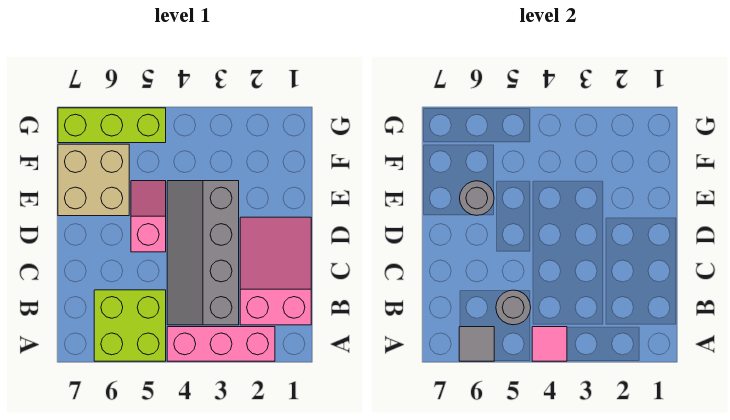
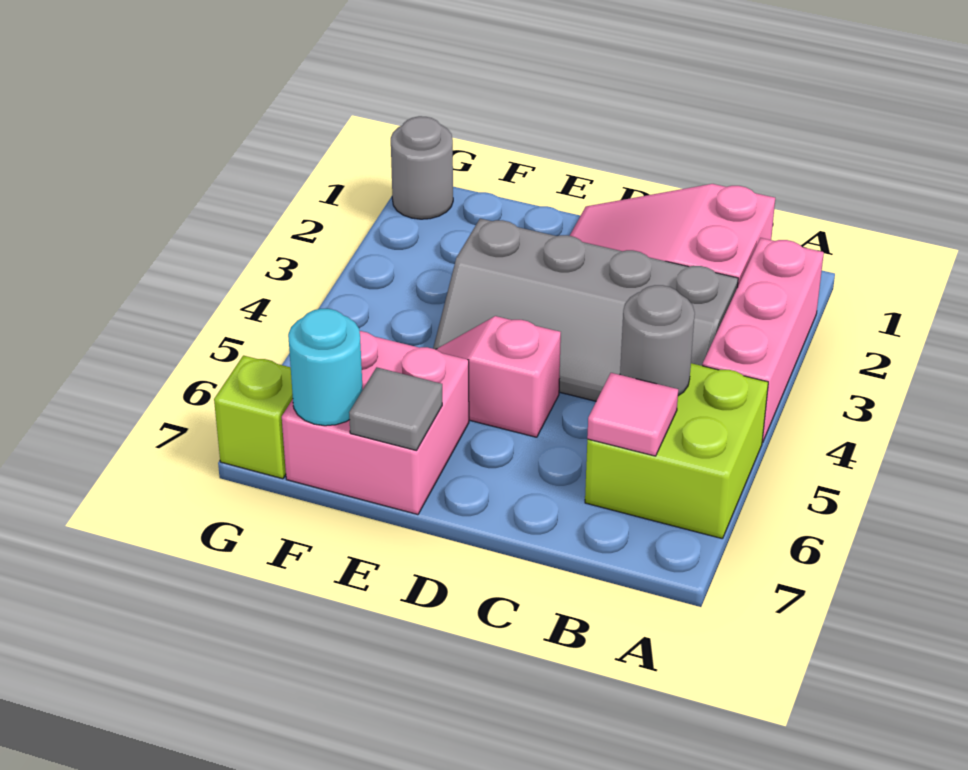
pink tile A4 level 2 -> pink tile B6 level 2
grey tile A6 level 2 -> grey tile E7 level 2
tan brick E6:F7 level 1 -> pink brick E6:F7 level 1
grey round brick E6 level 2 -> grey round brick G1 level 1
none -> cyan round brick F7 level 2
lime brick G5:G7 level 1 -> lime brick G7 level 1

